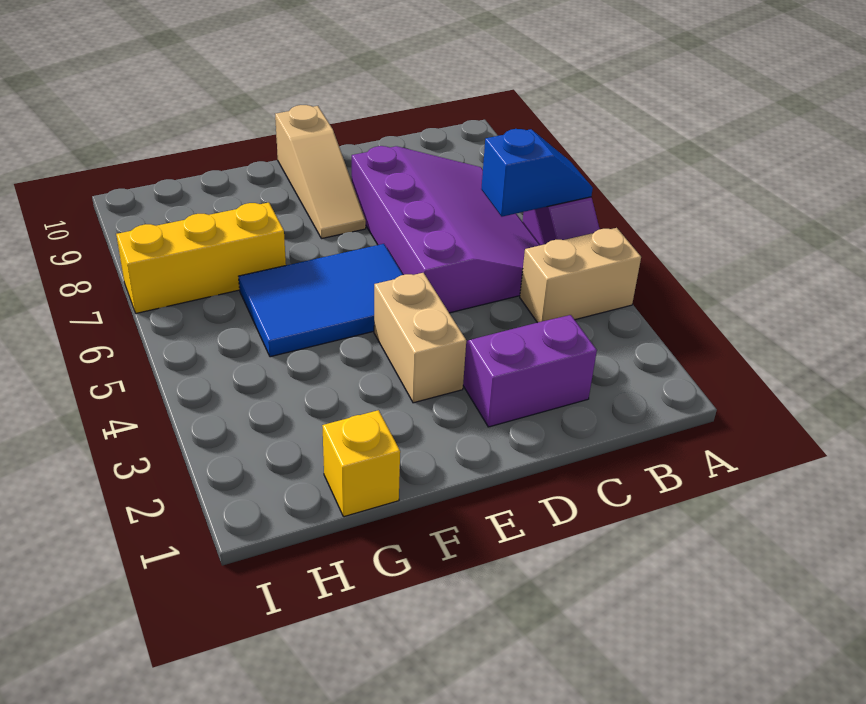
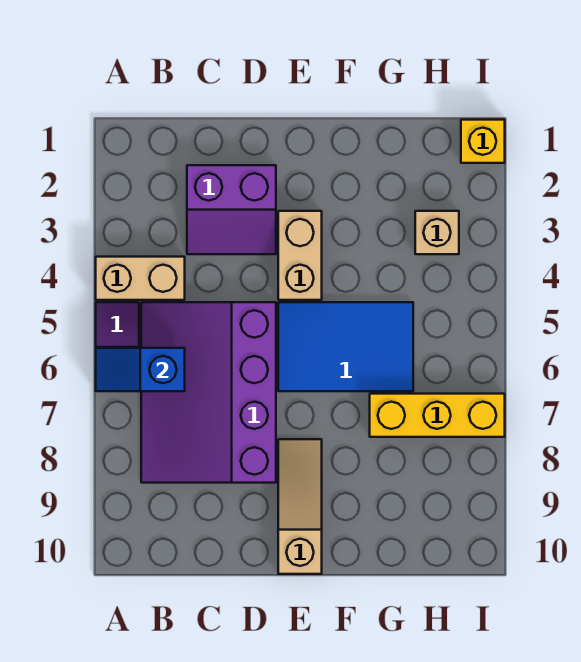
yellow brick G1 level 1 -> yellow brick I1 level 1
none -> tan brick H3 level 1

